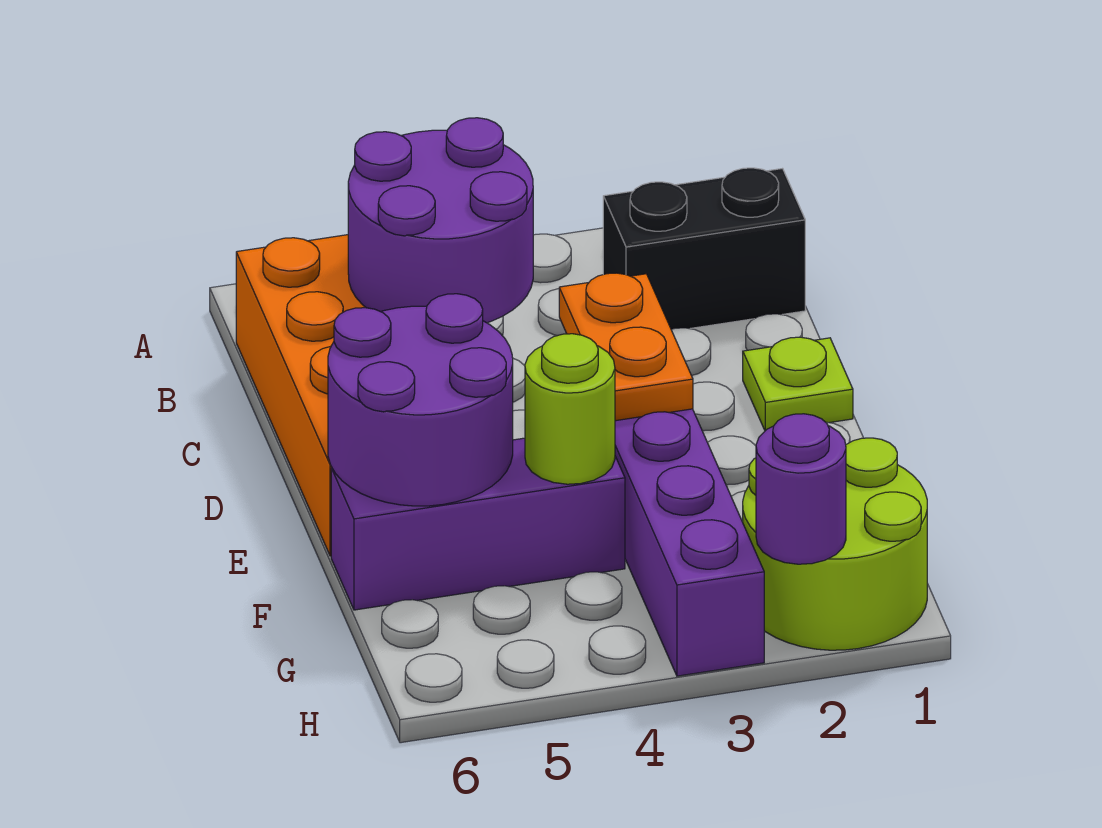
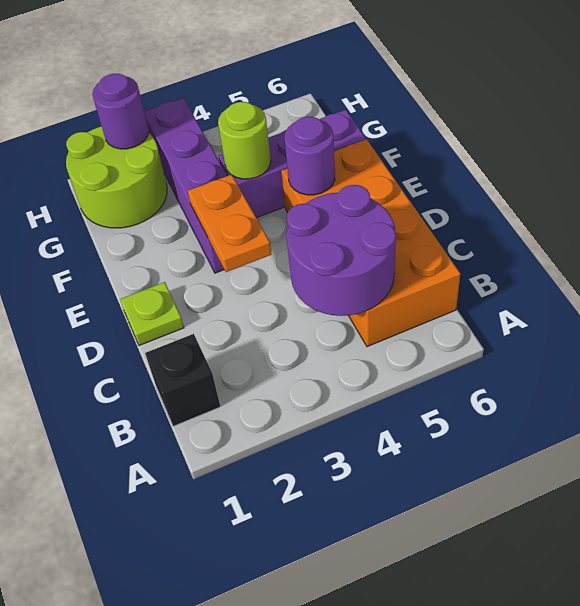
black brick B1:B2 level 1 -> black brick B1 level 1
purple round brick E5:F6 level 2 -> purple round brick E5 level 2

